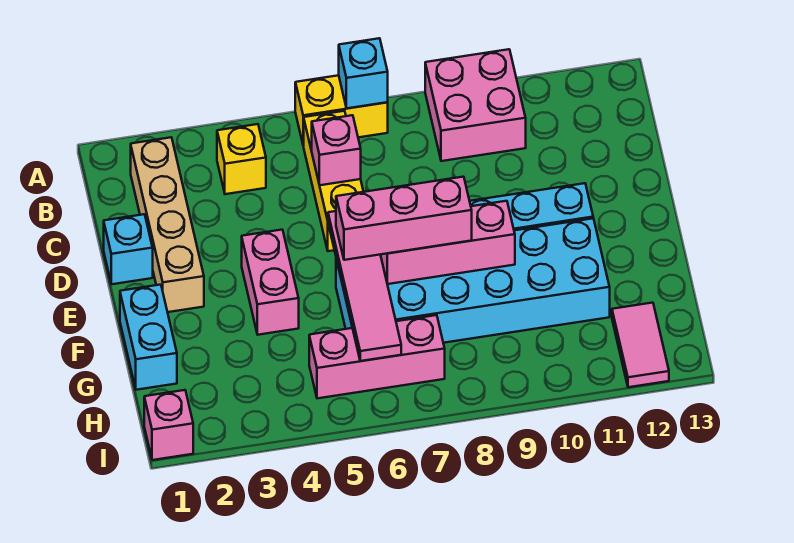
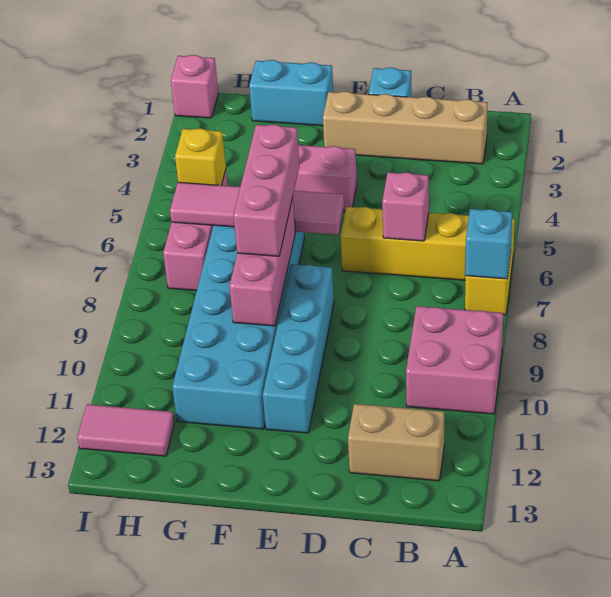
yellow brick B4 level 1 -> yellow brick H5 level 2
none -> tan brick B12:C12 level 1

